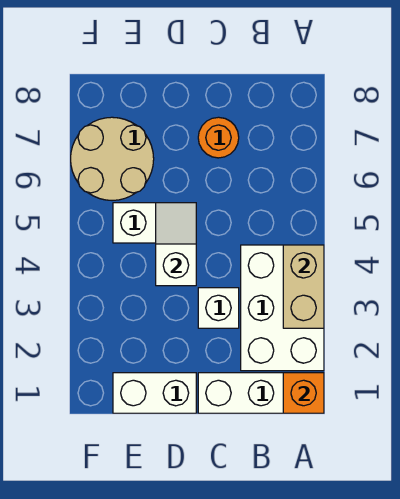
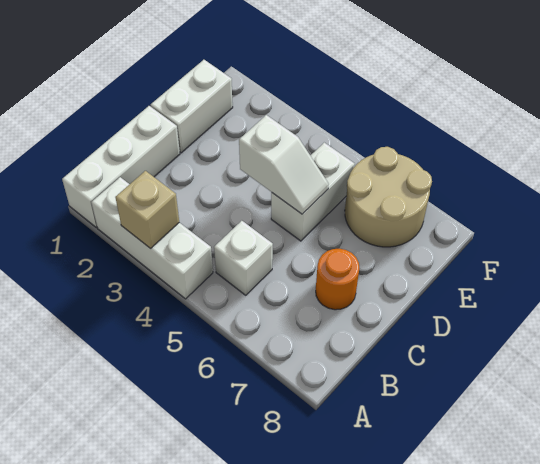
orange brick A1 level 2 -> none
white brick A2:B4 level 1 -> white brick A2:A4 level 1
tan brick A3:A4 level 2 -> tan brick A3 level 2
white brick C3 level 1 -> white brick B5 level 1

